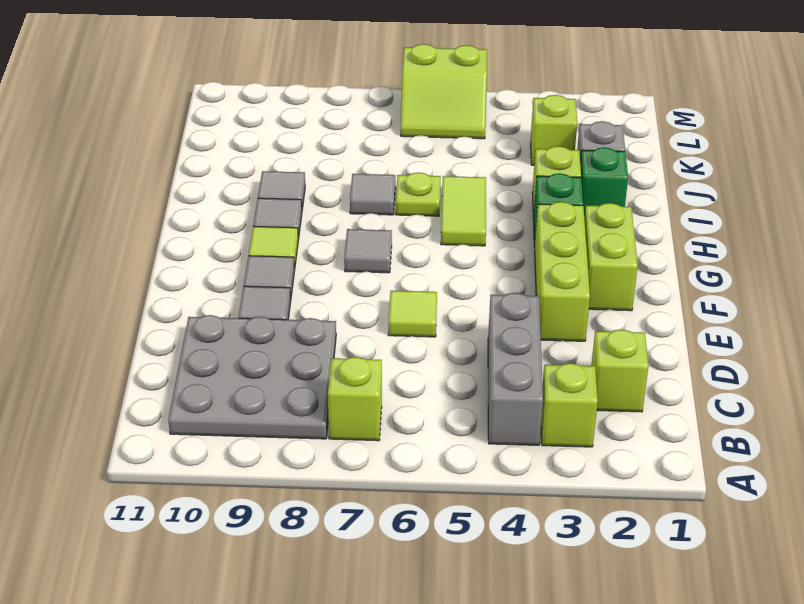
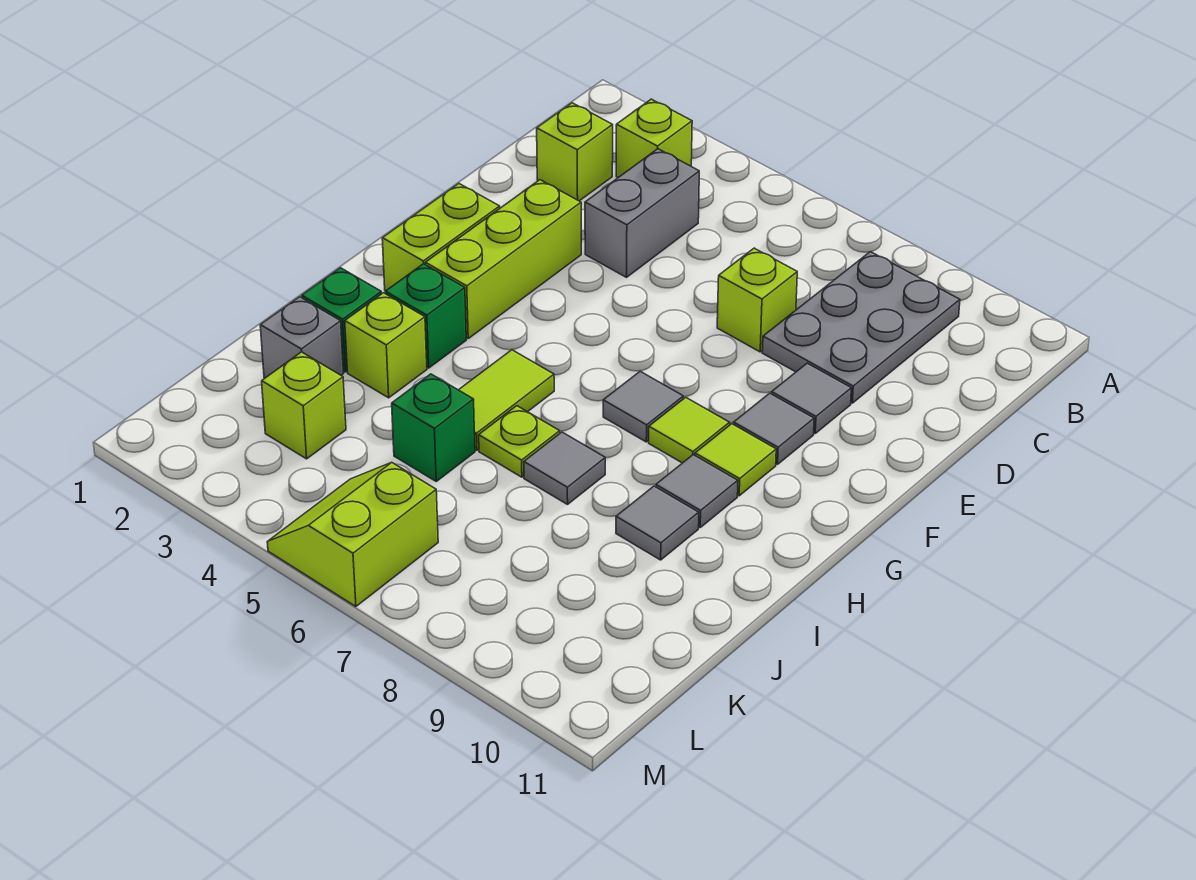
grey brick B4:D4 level 1 -> grey brick C4:D4 level 1
lime brick B7 level 1 -> lime brick D7 level 1
grey plate B8:D10 level 1 -> grey plate B8:D9 level 1
lime tile E6 level 1 -> lime tile G8 level 1
none -> green brick J5 level 1
lime slope L5:M6 level 1 top M -> lime slope L5:M6 level 1 top 6

